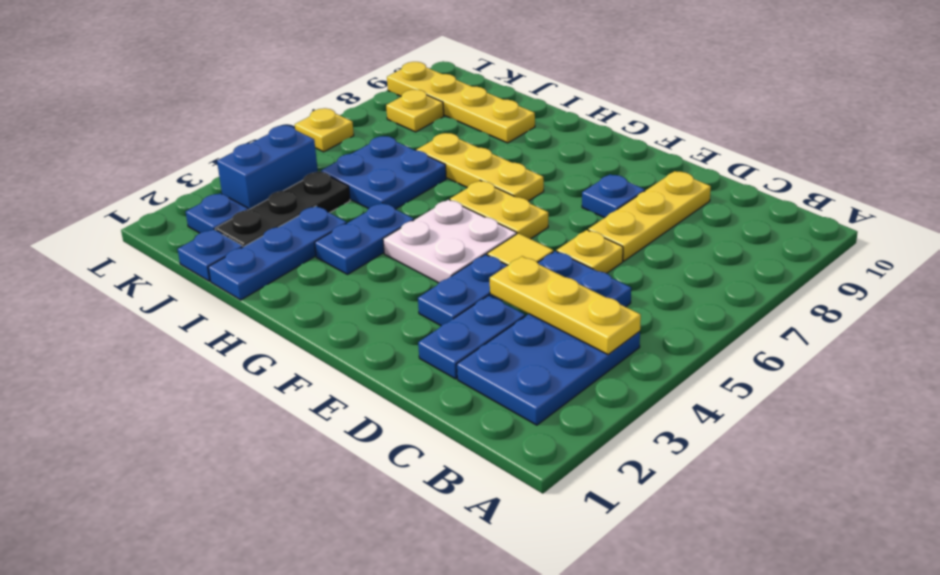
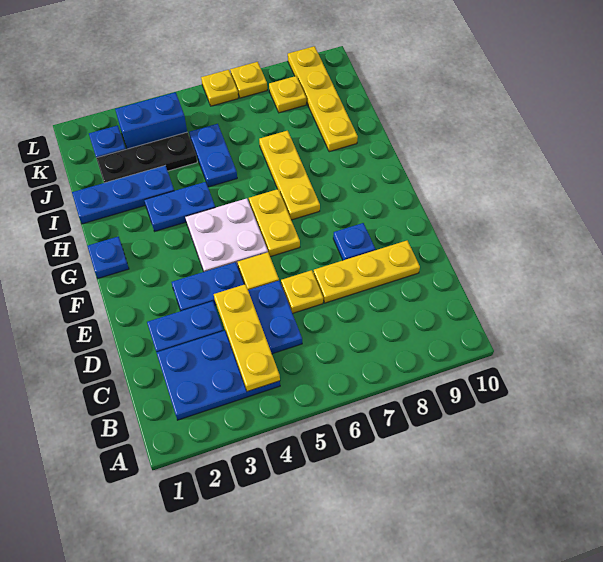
blue plate I5:J6 level 1 -> blue plate I5:J5 level 1
blue plate J1 level 1 -> blue plate G1 level 1
none -> yellow plate L7 level 1

